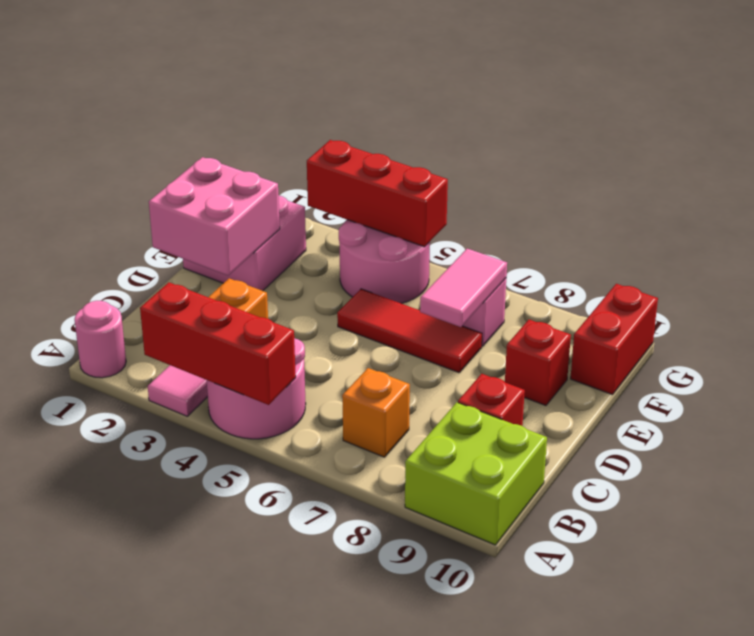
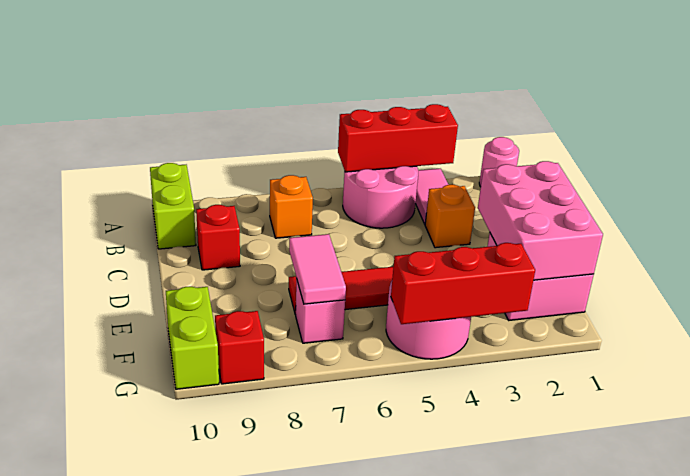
lime brick A9:B10 level 1 -> lime brick A10:B10 level 1
pink brick D1:E2 level 2 -> pink brick D1:F2 level 2
red brick E9 level 1 -> red brick G9 level 1
red brick F10:G10 level 1 -> lime brick F10:G10 level 1

